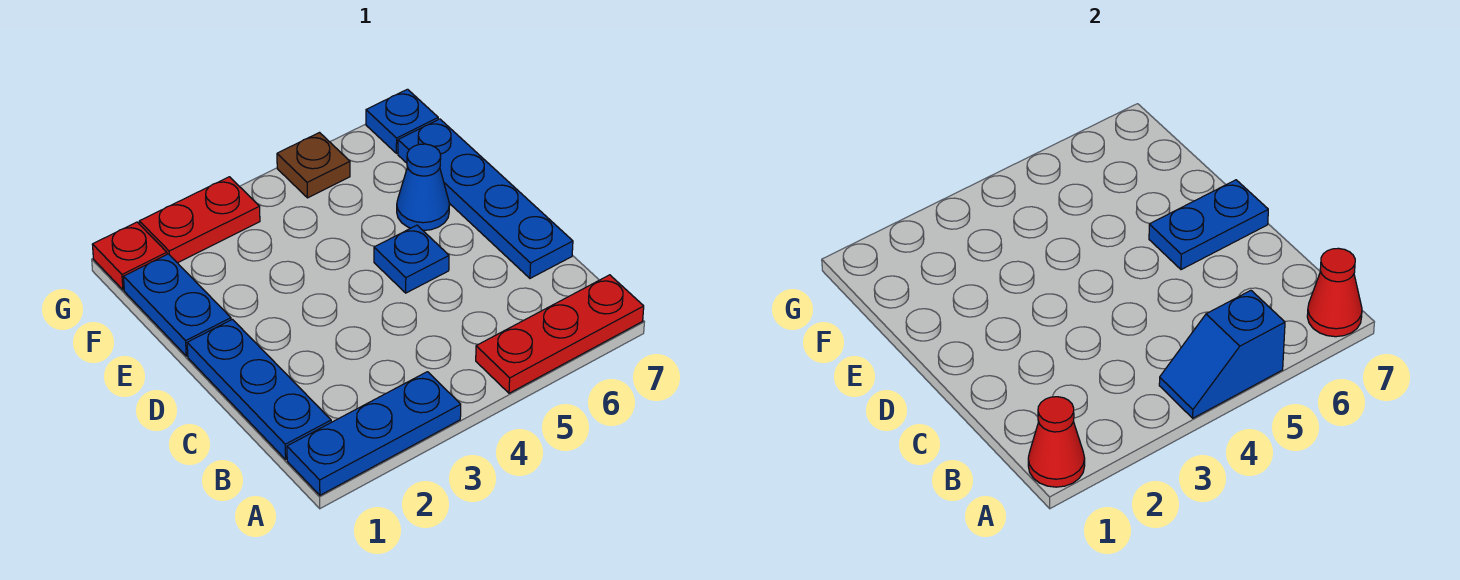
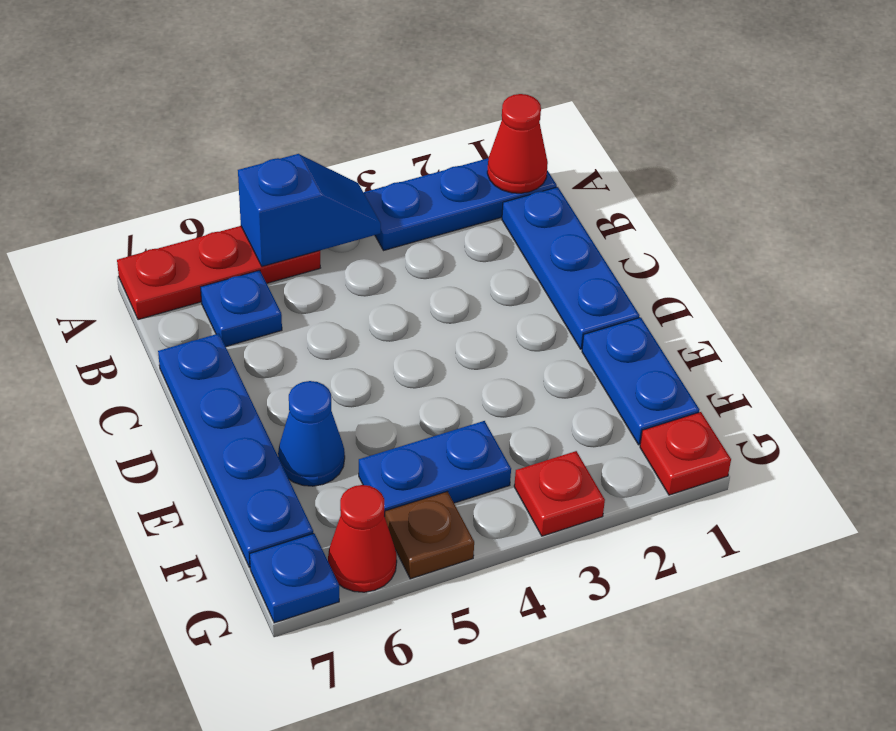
red cone A7 level 2 -> red cone G6 level 1
blue plate D5 level 1 -> blue plate B6 level 1
blue plate D6:D7 level 2 -> blue plate F4:F5 level 1
red plate G2:G3 level 1 -> red plate G3 level 1

